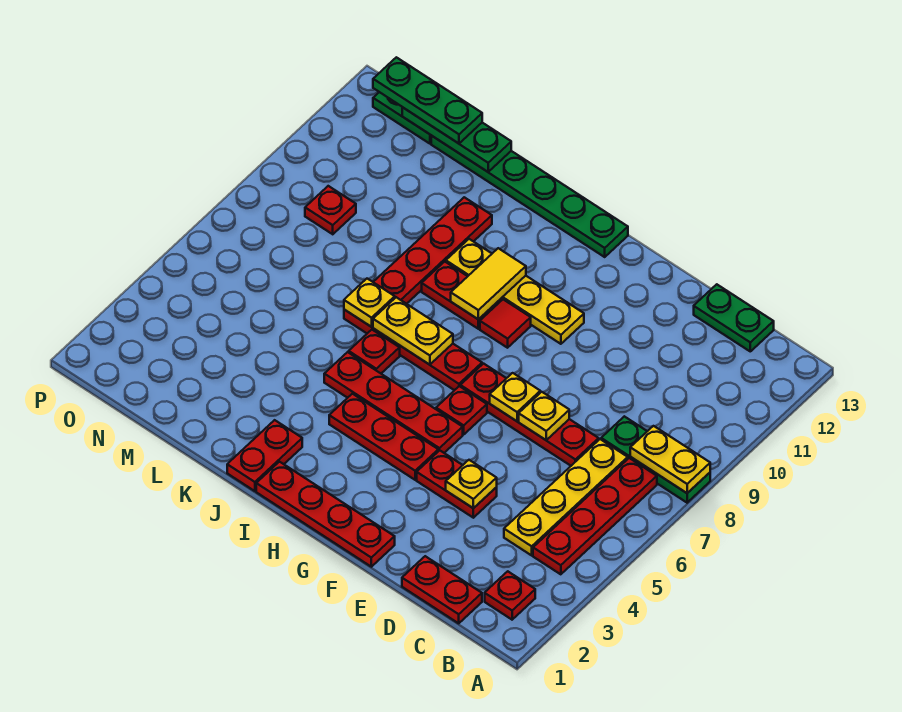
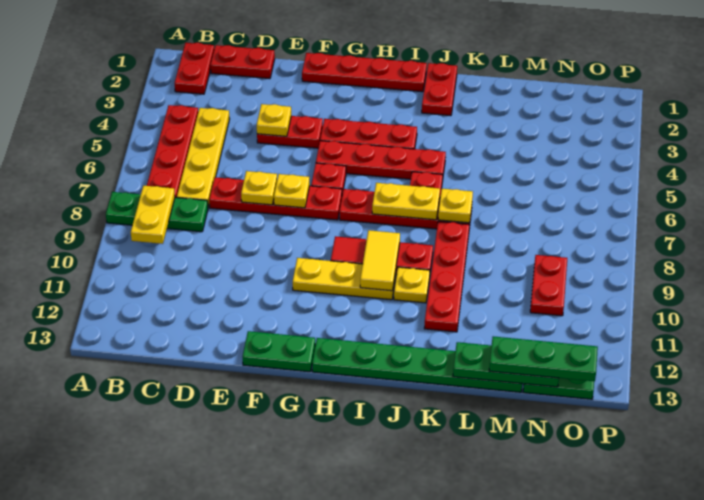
yellow plate A8:B8 level 2 -> yellow plate B8:B9 level 2
red plate B2 level 1 -> red plate B1:B2 level 1
green plate C13:D13 level 1 -> green plate F13:G13 level 1
red plate N9 level 1 -> red plate N9:N10 level 1

